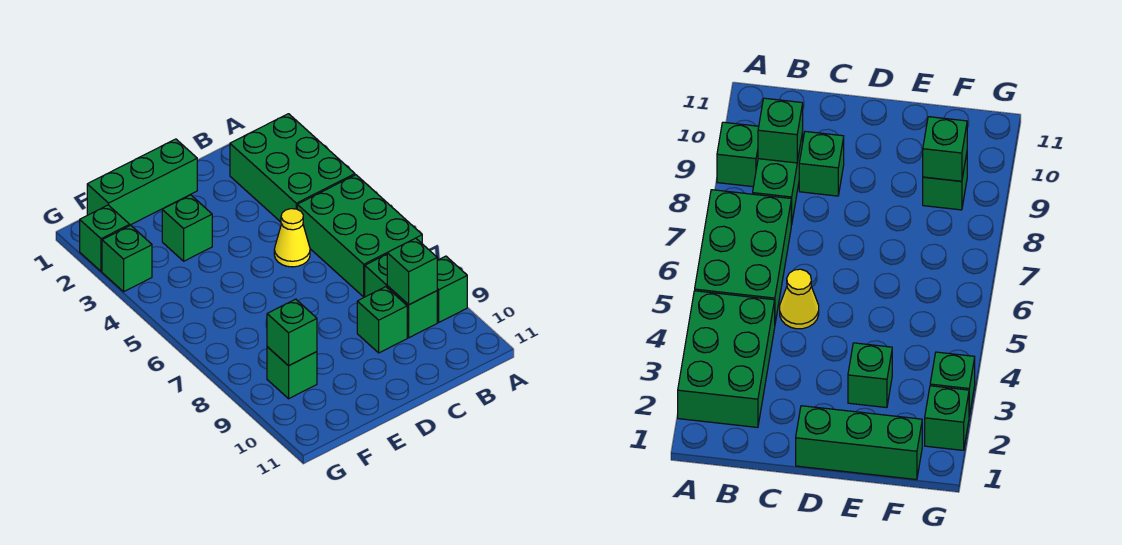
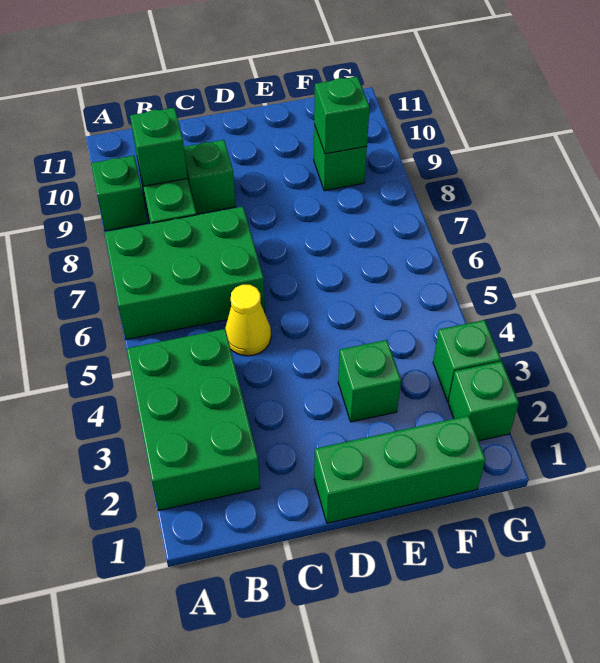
green brick A5:B7 level 1 -> green brick A6:C7 level 1

